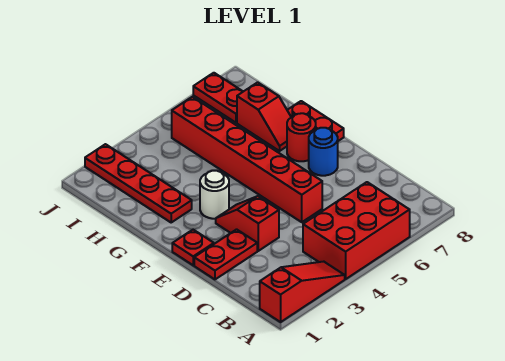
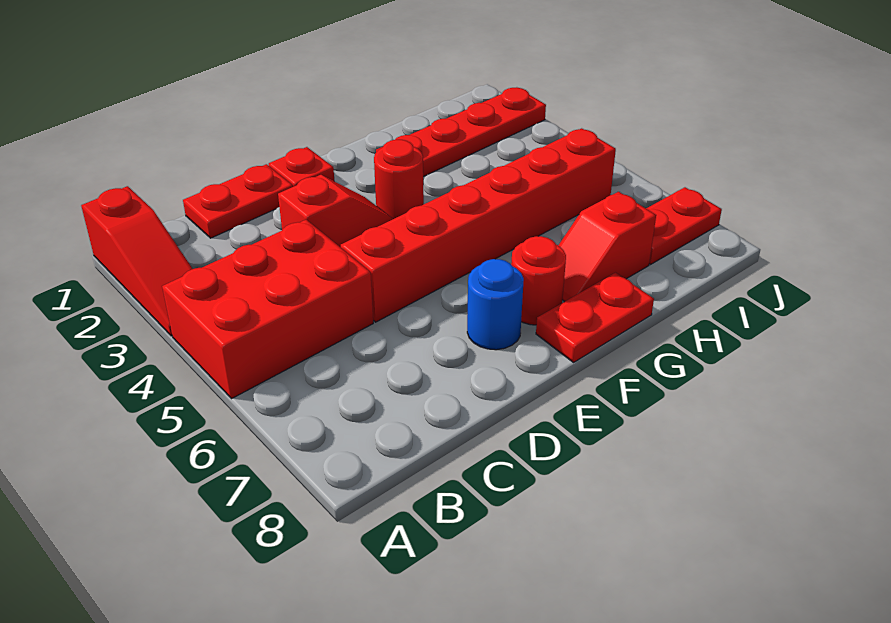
red brick A4:B6 level 1 -> red brick A4:C5 level 1
red plate D1:D2 level 1 -> red plate C1:D1 level 1
white round brick F3 level 1 -> red round brick F3 level 1

